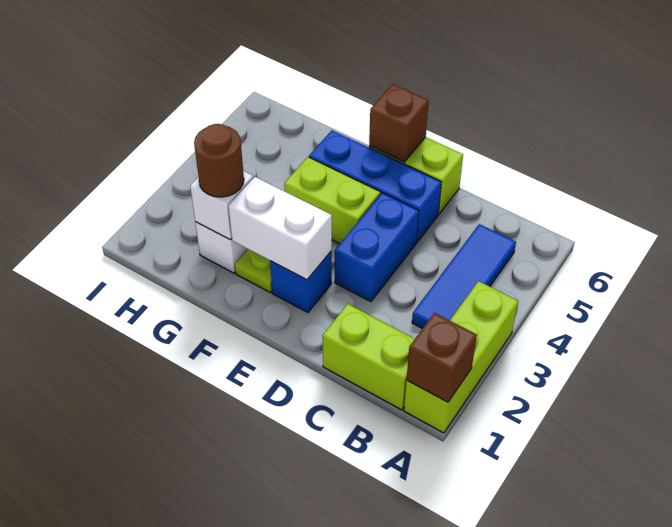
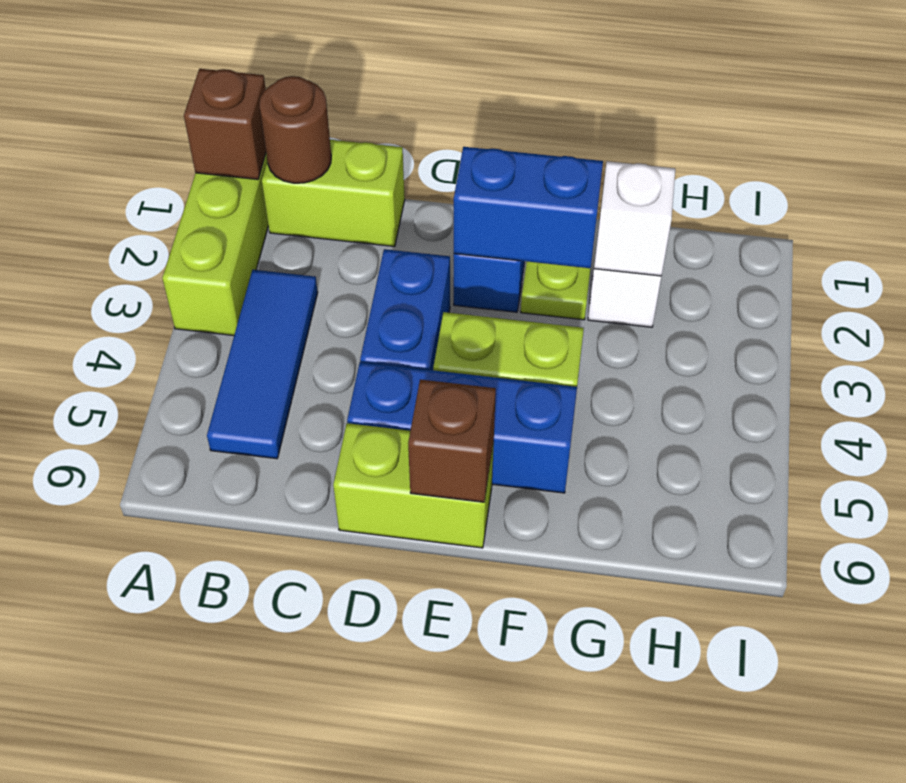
white brick E2:F2 level 2 -> blue brick E2:F2 level 2
brown round brick G2 level 3 -> brown round brick B1 level 2

